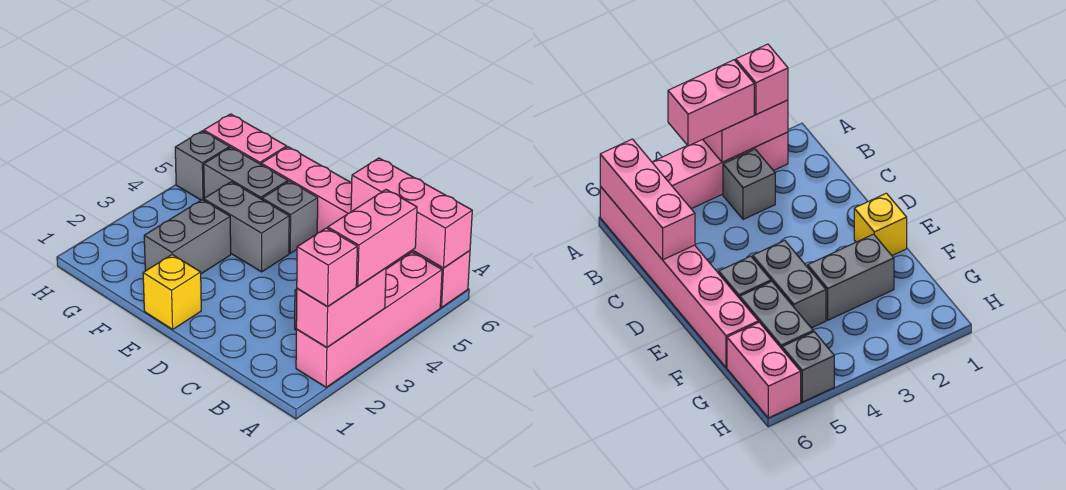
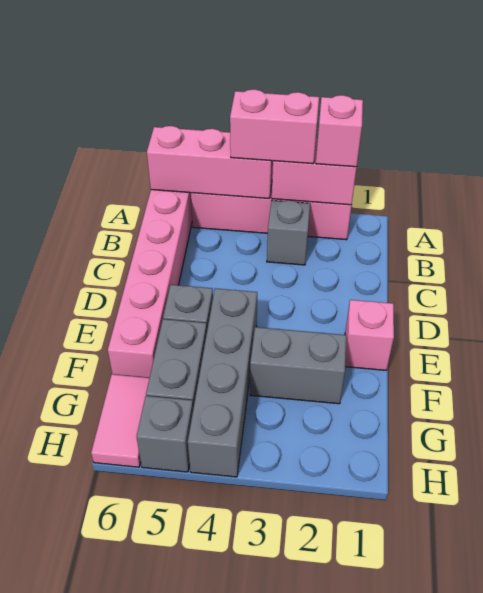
pink brick A6:C6 level 2 -> pink brick A4:A6 level 2
yellow brick E1 level 1 -> pink brick E1 level 1
grey brick E4:F4 level 1 -> grey brick E4:H4 level 1
pink brick G6:H6 level 1 -> pink tile G6:H6 level 1

